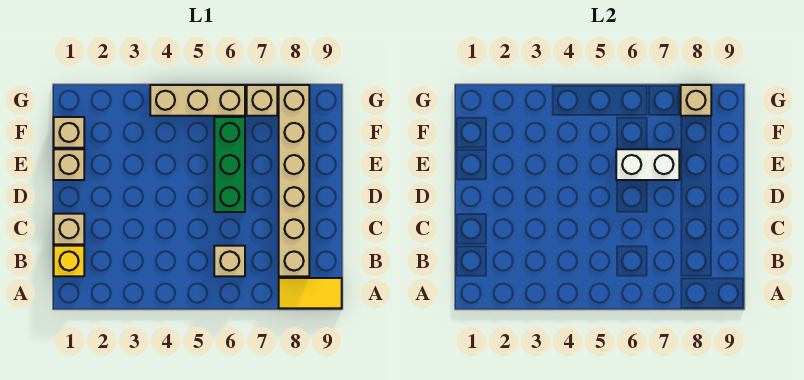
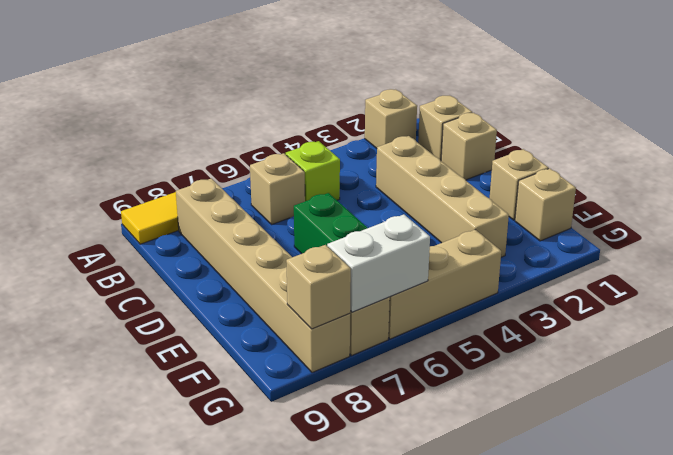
none -> tan brick A2 level 1
yellow brick B1 level 1 -> tan brick B1 level 1
none -> lime brick B5 level 1
none -> tan brick C3:F3 level 1
white brick E6:E7 level 2 -> white brick G6:G7 level 2

